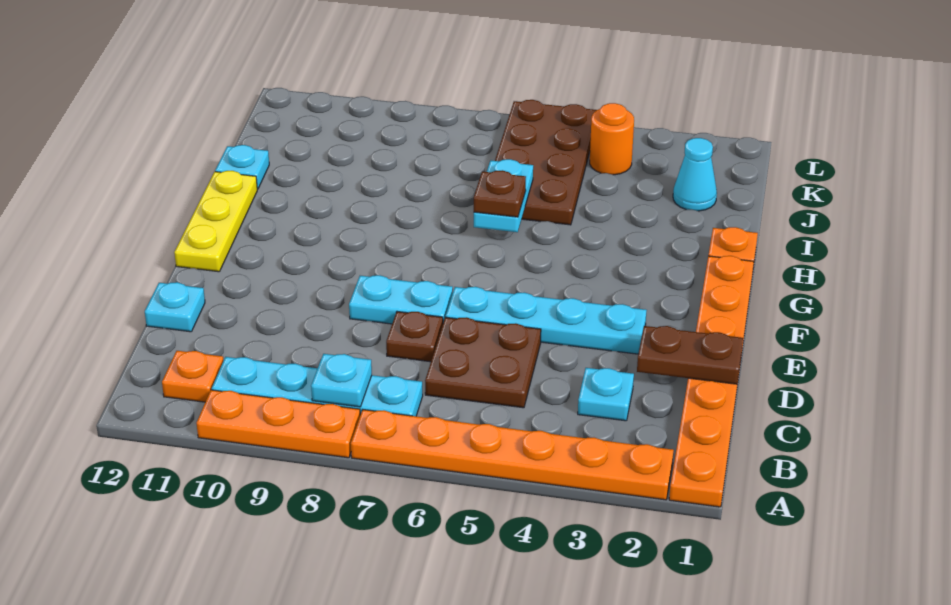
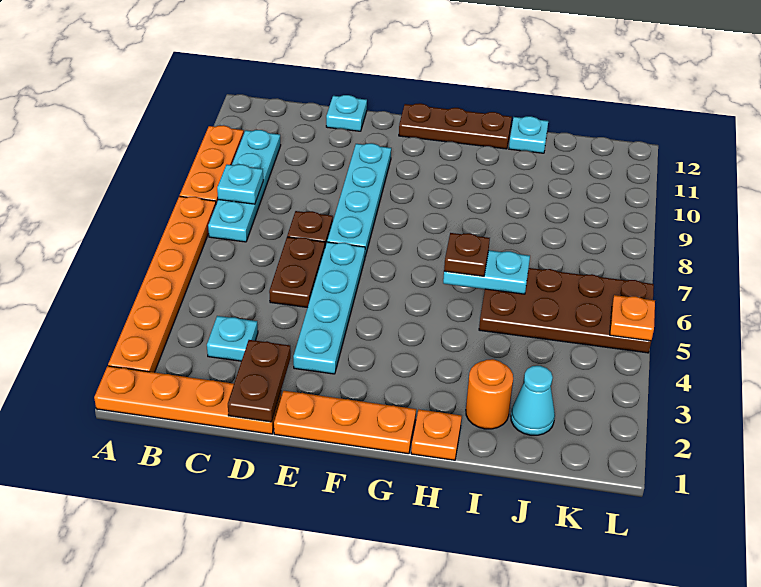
orange plate B11 level 1 -> orange plate L5 level 2
brown plate C5:D6 level 1 -> brown plate D5:D6 level 1
cyan plate E7:E8 level 1 -> cyan plate E7:E10 level 1
yellow plate F12:H12 level 1 -> brown plate F12:H12 level 1
orange round brick K4 level 1 -> orange round brick I2 level 1

